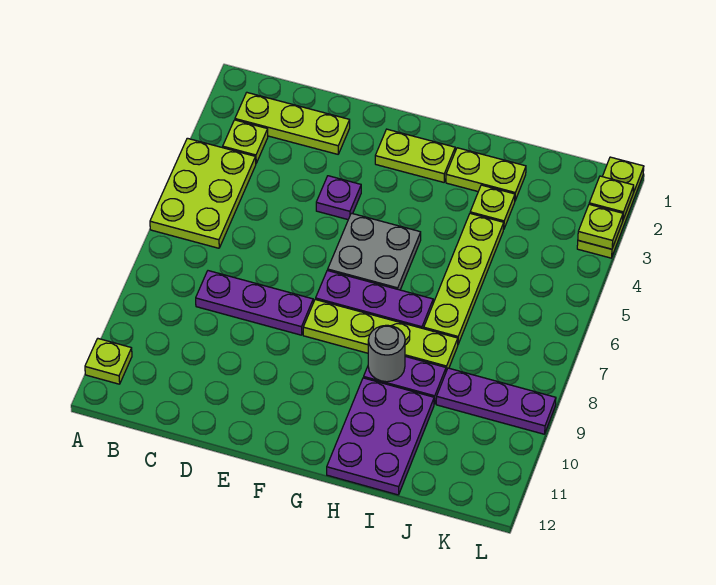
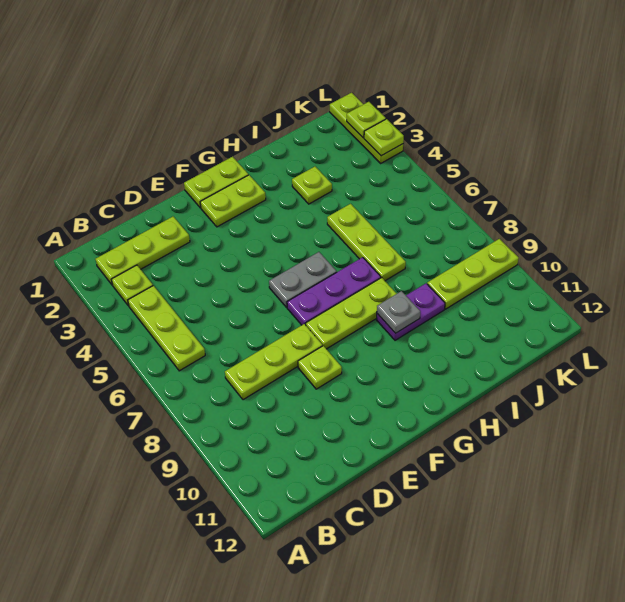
lime plate A4:B6 level 1 -> lime plate B4:B6 level 1
lime plate A11 level 1 -> lime plate E9 level 1
purple plate C8:E8 level 1 -> lime plate C8:E8 level 1
purple plate E4 level 1 -> none
grey plate F5:G6 level 1 -> grey plate F6:G6 level 1
lime plate F8:I8 level 1 -> lime plate F8:H8 level 1
lime plate H2:I2 level 1 -> lime plate F1:G1 level 1
grey round brick H9 level 2 -> grey plate H9 level 2
purple plate H10:I12 level 1 -> none
lime plate I4:I7 level 1 -> lime plate I5:I7 level 1
purple plate J9:L9 level 1 -> lime plate J9:L9 level 1

